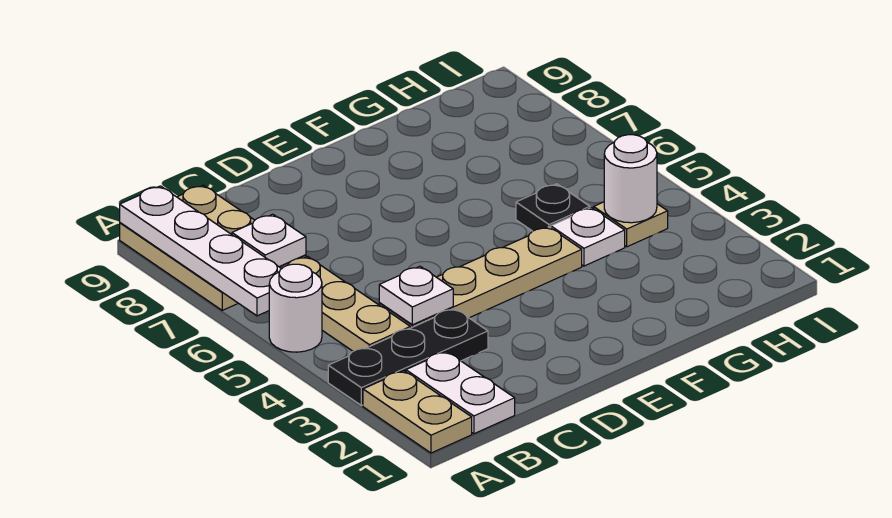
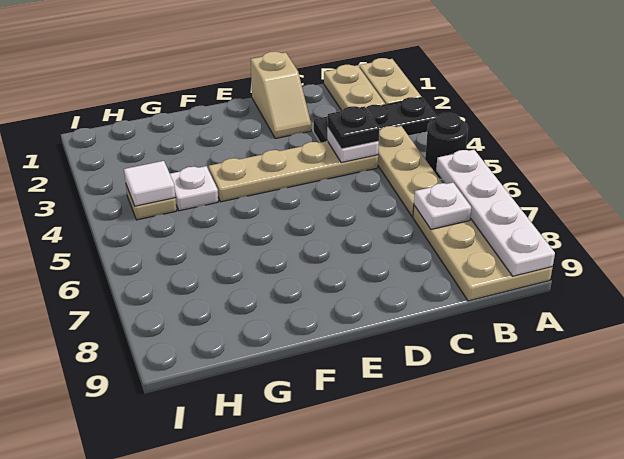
white round brick A5 level 1 -> black round brick A5 level 1
white plate B1:B2 level 1 -> tan plate B1:B2 level 1
none -> tan slope D1:D2 level 1 top 1
black plate G5 level 1 -> black plate C4 level 3
white round brick H4 level 2 -> white tile H4 level 2

